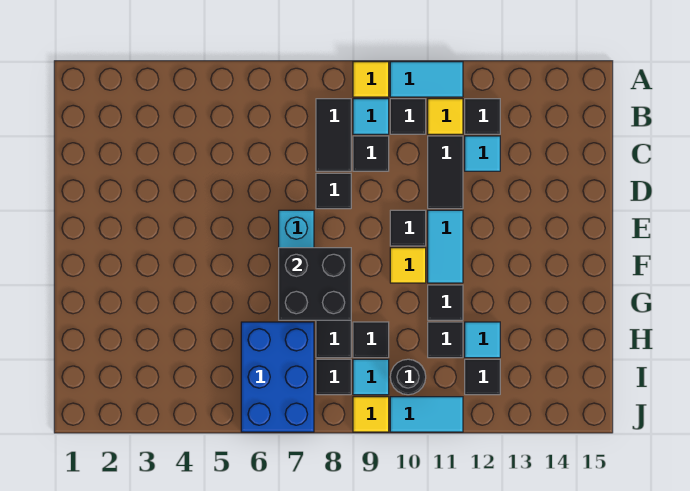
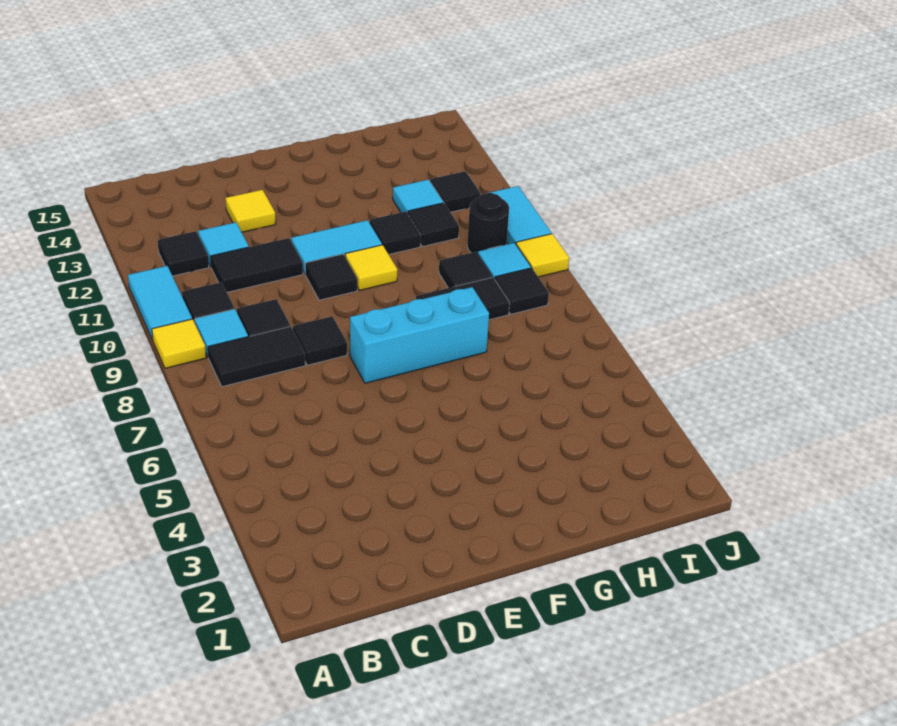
yellow tile B11 level 1 -> yellow tile D13 level 1
black brick F7:G8 level 2 -> none
blue brick H6:J7 level 1 -> none

